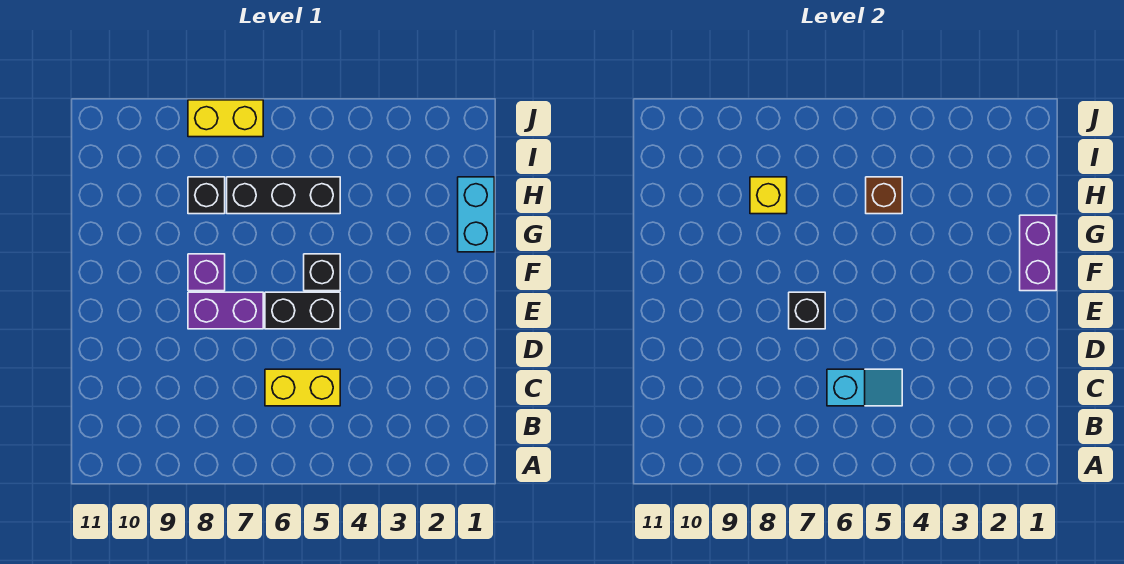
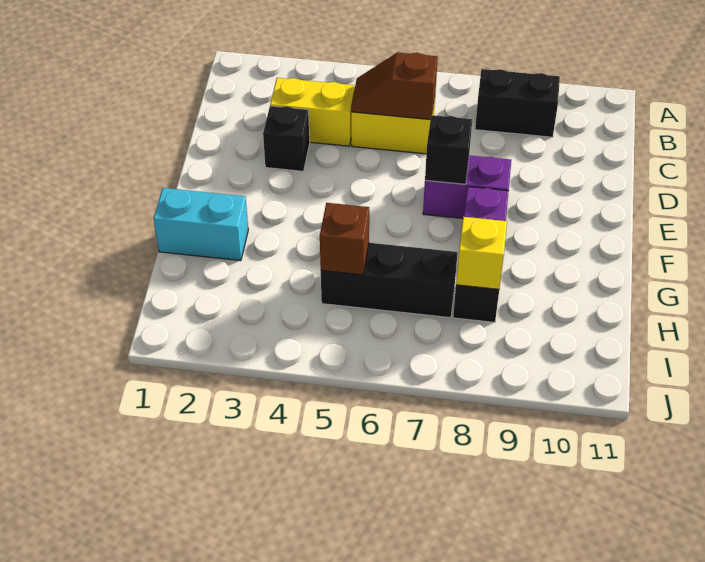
cyan slope C5:C6 level 2 top 6 -> brown slope C5:C6 level 2 top 6
black brick E5:E6 level 1 -> black brick B8:B9 level 1
purple brick F1:G1 level 2 -> none
black brick F5 level 1 -> black brick D3 level 1
cyan brick G1:H1 level 1 -> cyan brick G1:G2 level 1
yellow brick J7:J8 level 1 -> yellow brick C3:C4 level 1

